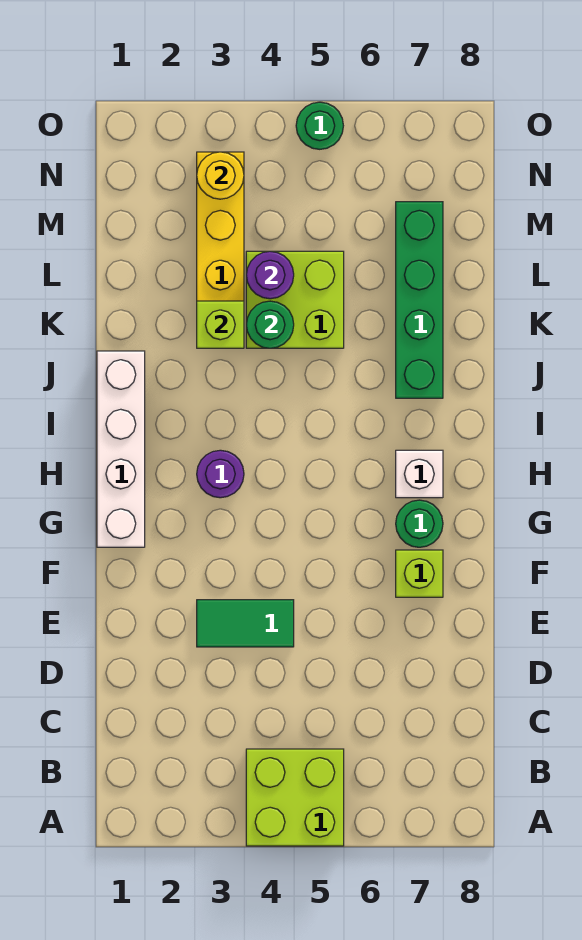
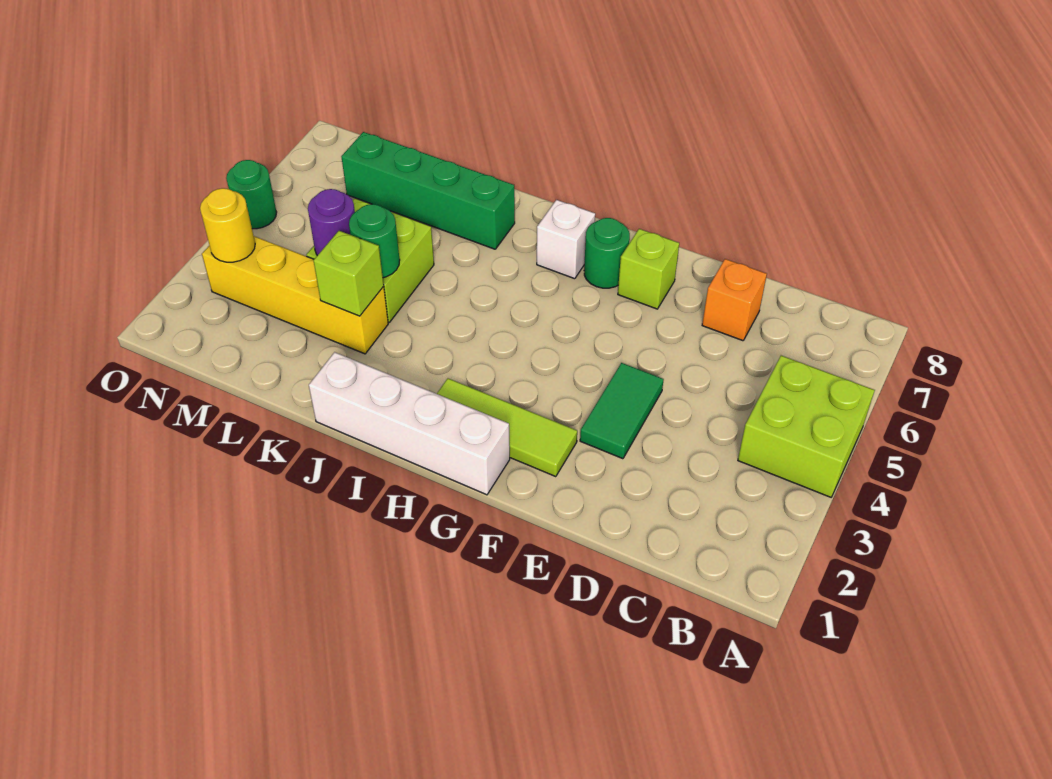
none -> orange brick D7 level 1
none -> lime tile F2:H2 level 1
purple round brick H3 level 1 -> none

